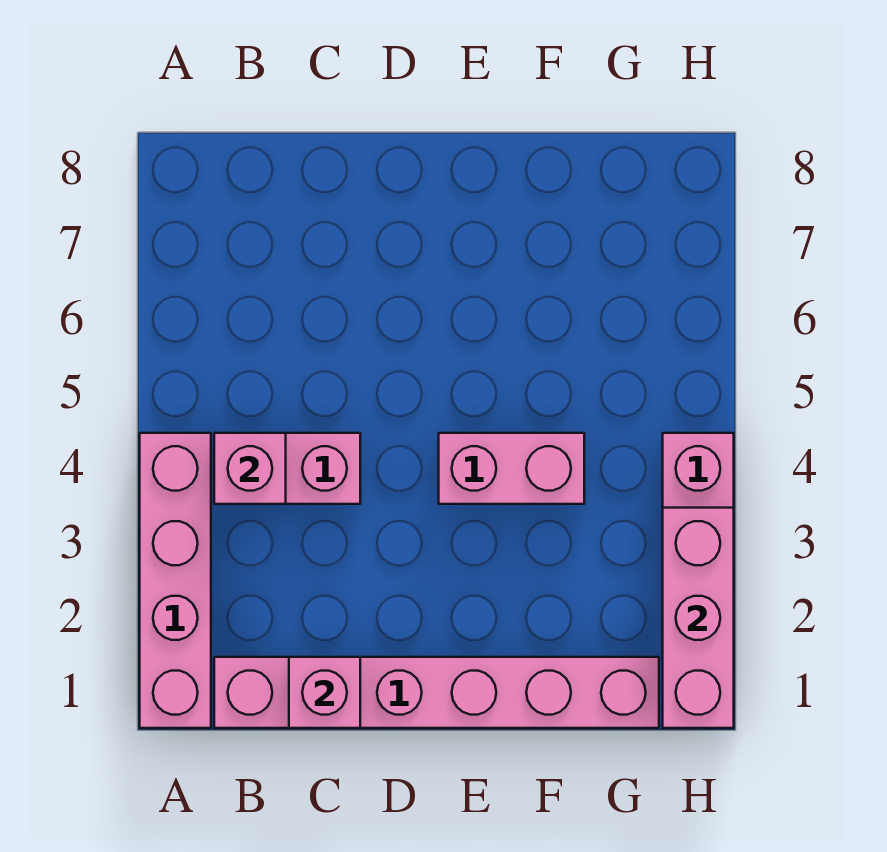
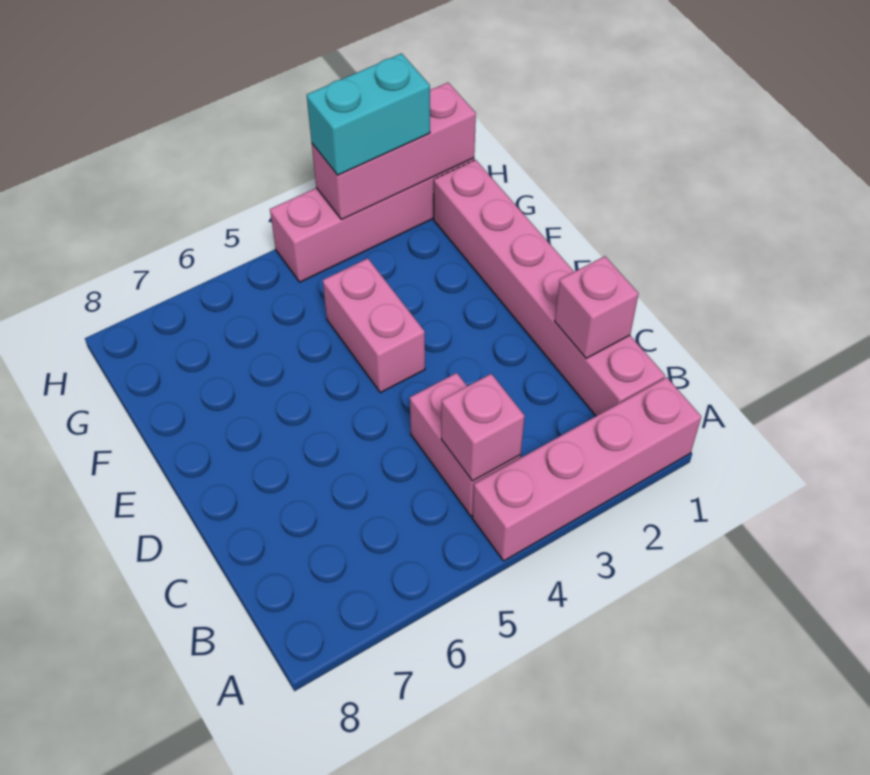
none -> cyan brick H2:H3 level 3

